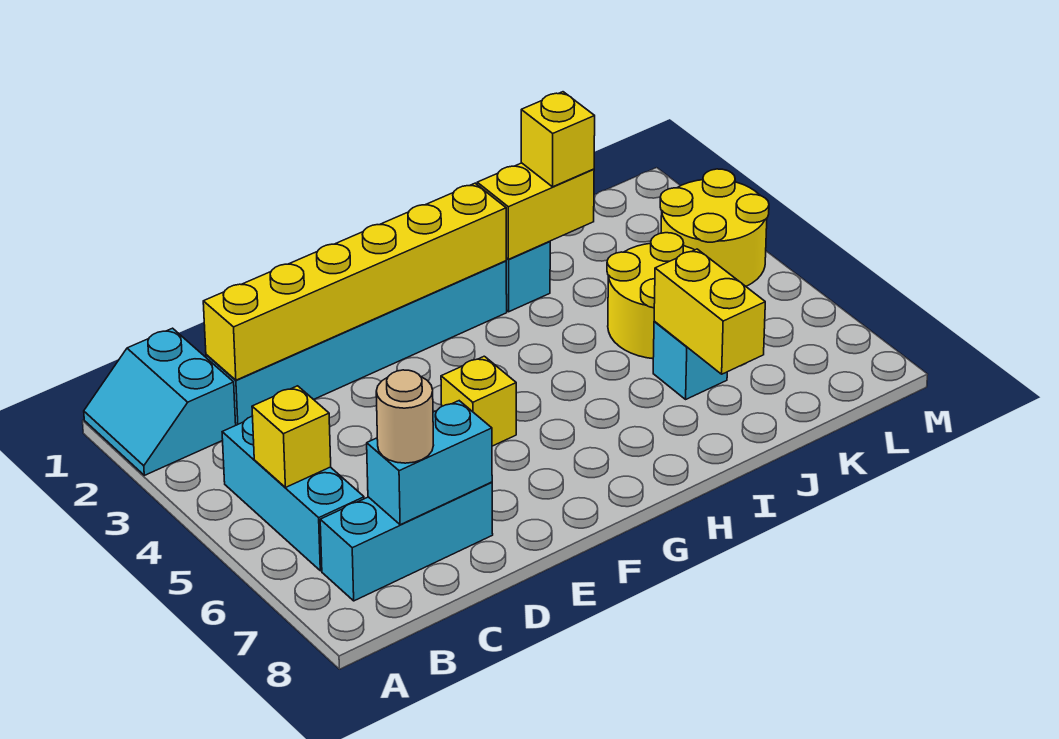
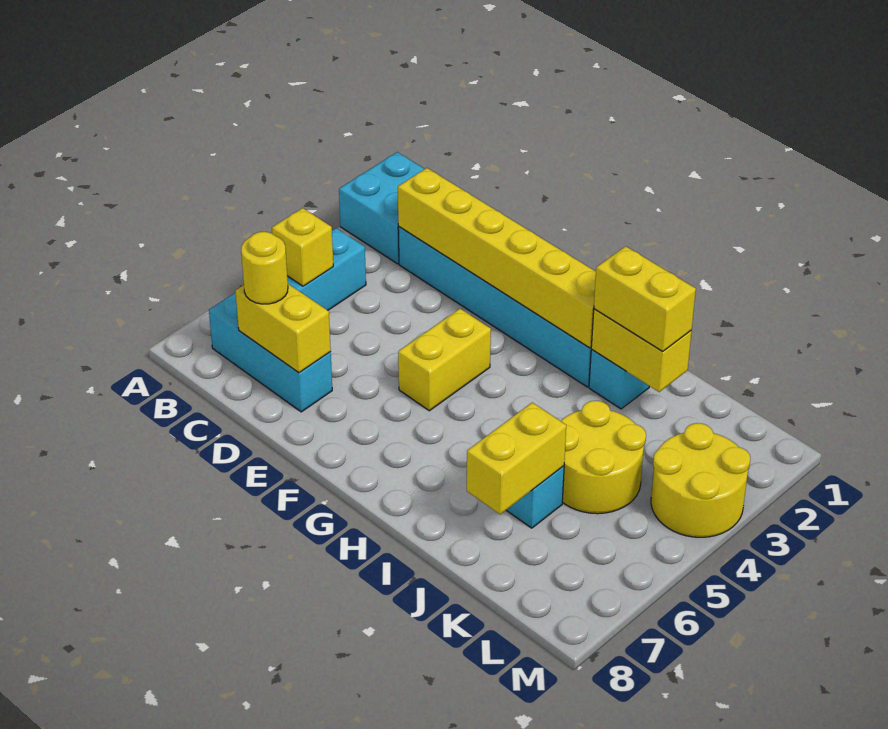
cyan slope A1:B2 level 1 top B -> cyan brick A1:B2 level 1
cyan brick C7:D7 level 2 -> yellow brick C7:D7 level 2
tan round brick C7 level 3 -> yellow round brick C7 level 3
yellow brick F5 level 1 -> yellow brick F4:F5 level 1
yellow brick J2 level 3 -> yellow brick I2:J2 level 3

